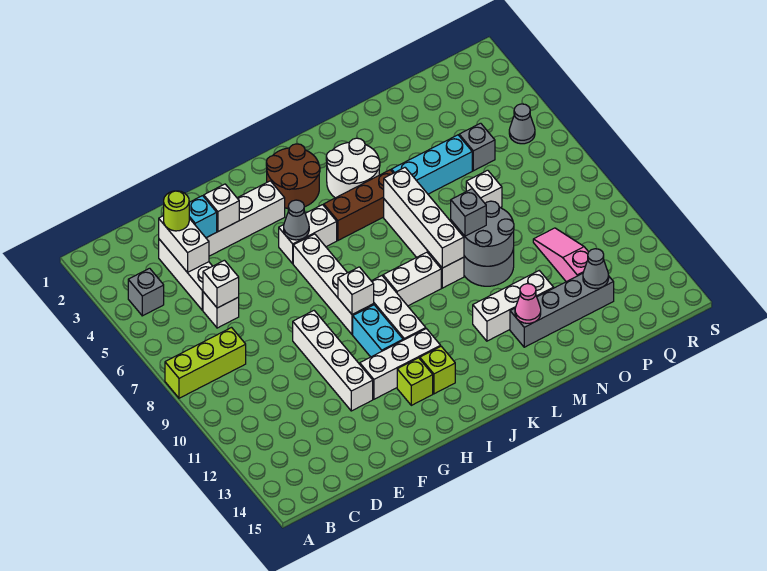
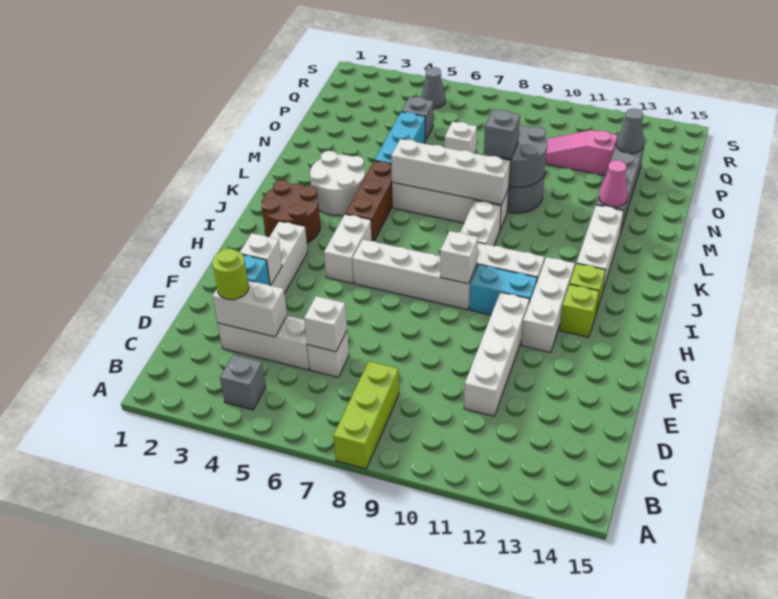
white brick F9:F12 level 1 -> white brick D11:G11 level 1
grey cone H5 level 2 -> none
white brick L12:N12 level 1 -> white brick J13:L13 level 1

